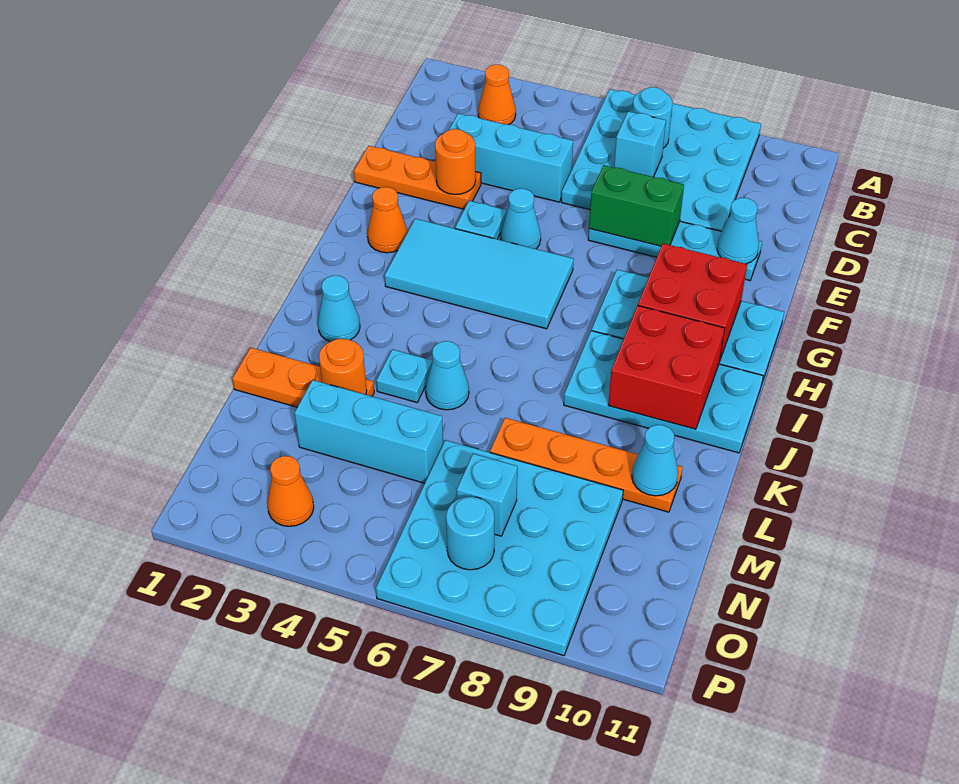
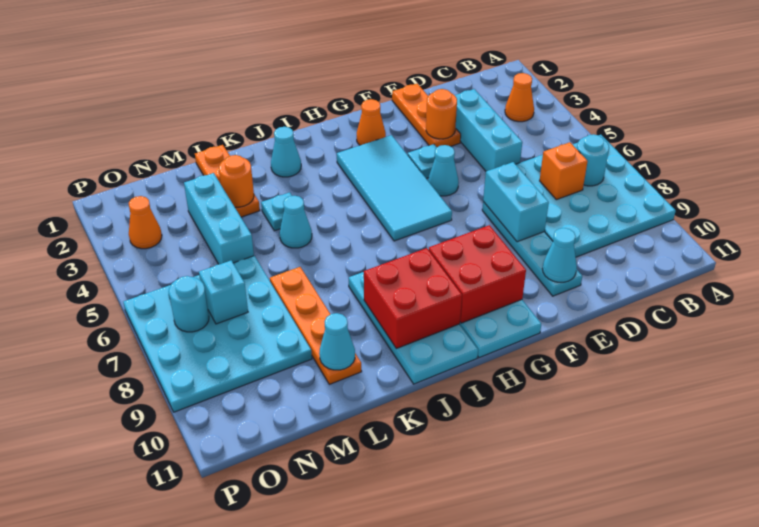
cyan brick C7 level 2 -> orange brick C7 level 2
green brick E7:E8 level 2 -> cyan brick E7:E8 level 2

